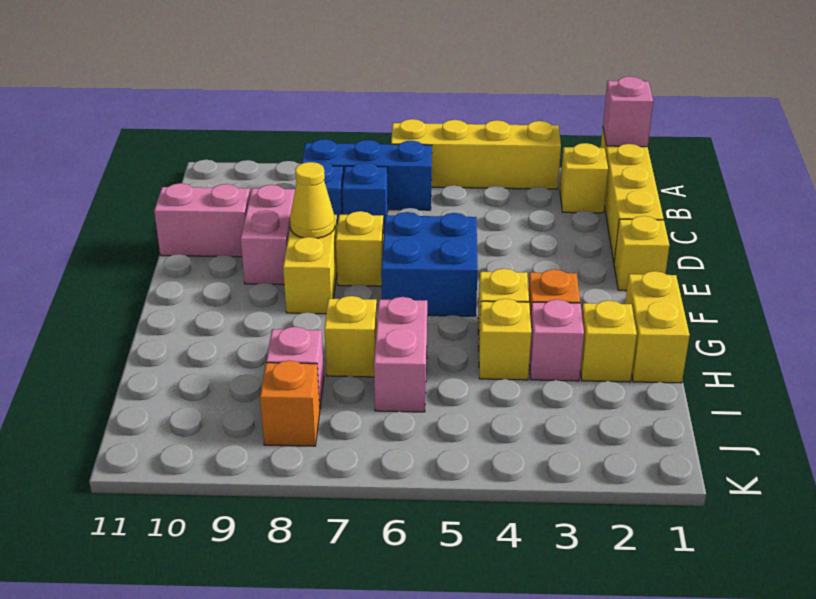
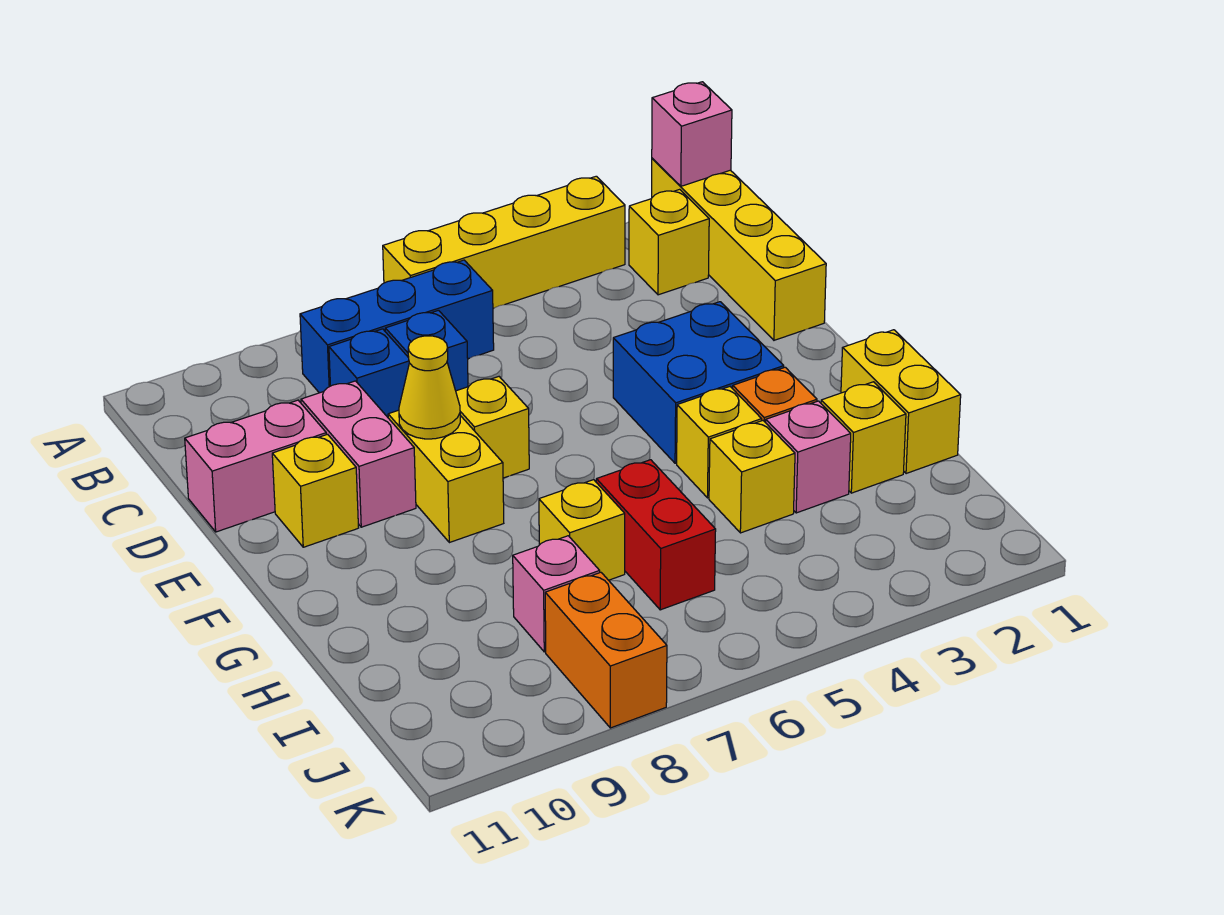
yellow brick E1 level 1 -> yellow brick E10 level 1
blue brick E5:F6 level 1 -> blue brick E3:F4 level 1
pink brick H6:I6 level 1 -> red brick H6:I6 level 1
orange brick J8 level 1 -> orange brick J8:K8 level 1

